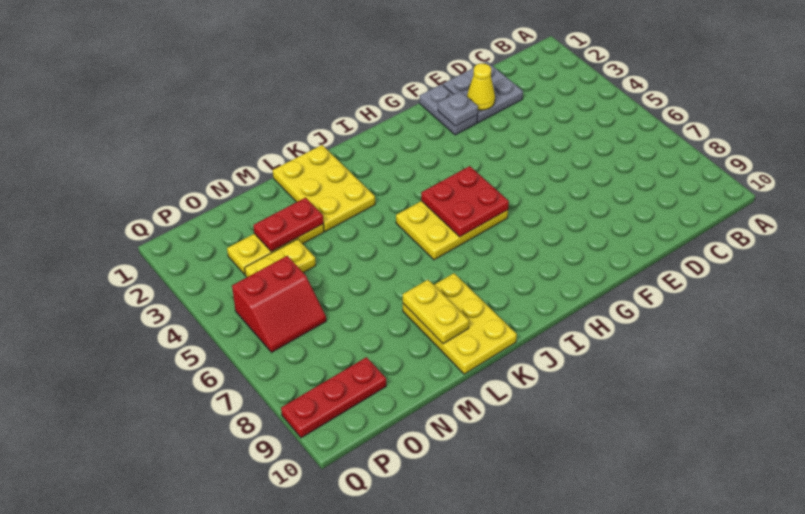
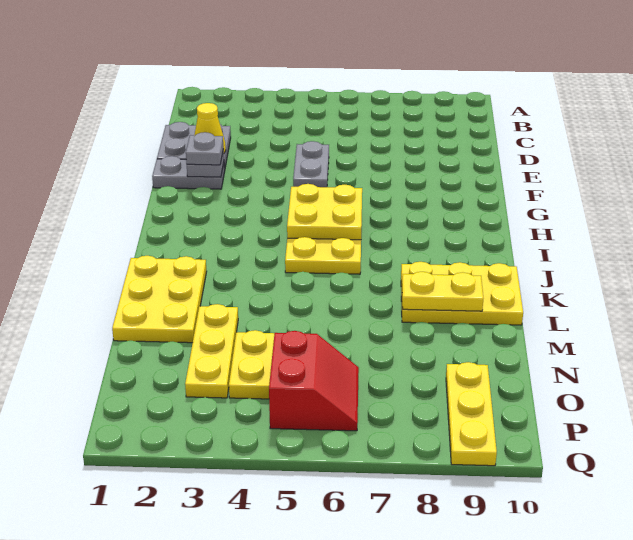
none -> grey plate E5:F5 level 1
none -> grey plate F2 level 3
red plate H5:I6 level 2 -> yellow plate H5:I6 level 2
yellow plate K1:L3 level 1 -> yellow plate K1:M2 level 1
red plate M3:N3 level 2 -> none
red plate O9:Q9 level 1 -> yellow plate O9:Q9 level 1

